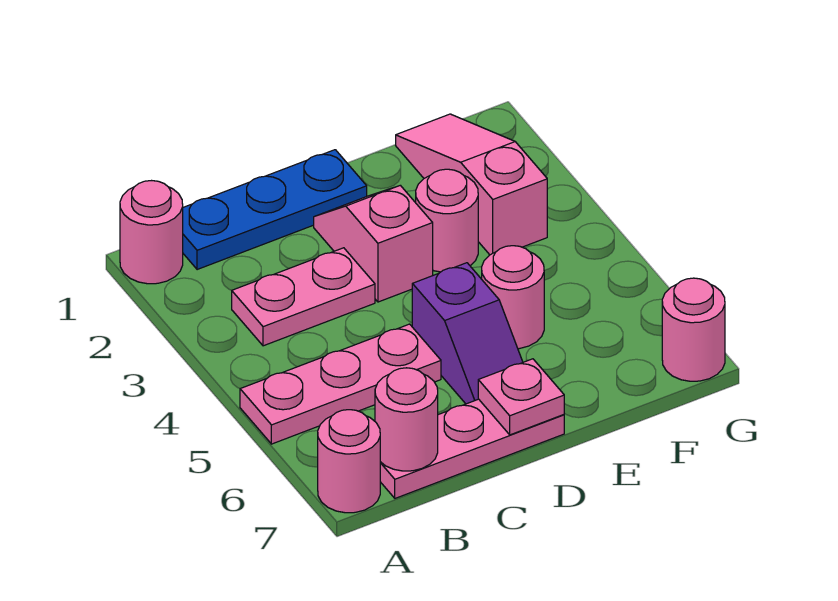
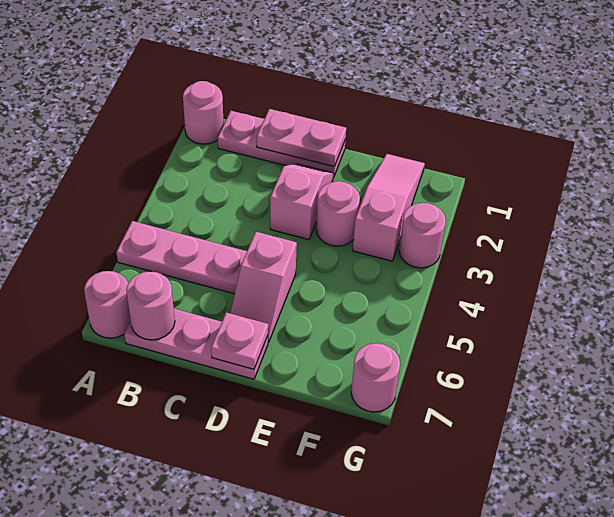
blue plate B1:D1 level 1 -> pink plate B1:D1 level 1
pink plate B3:C3 level 1 -> pink plate C1:D1 level 2
purple slope D5:D6 level 1 top 5 -> pink slope D5:D6 level 1 top 5
pink round brick E5 level 1 -> pink round brick G3 level 1

